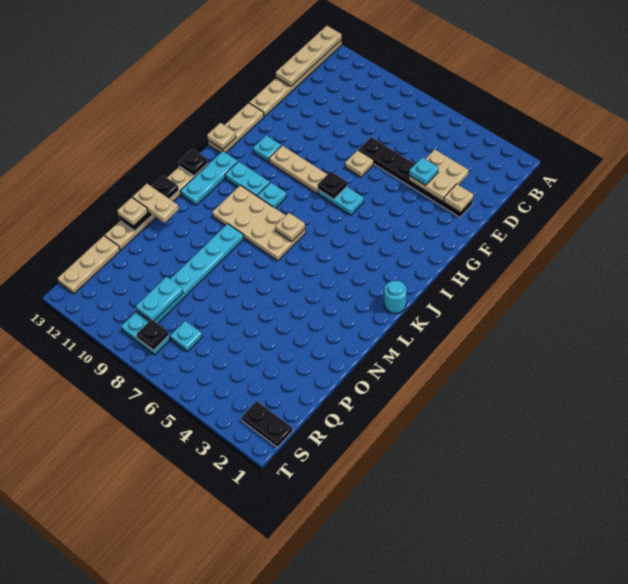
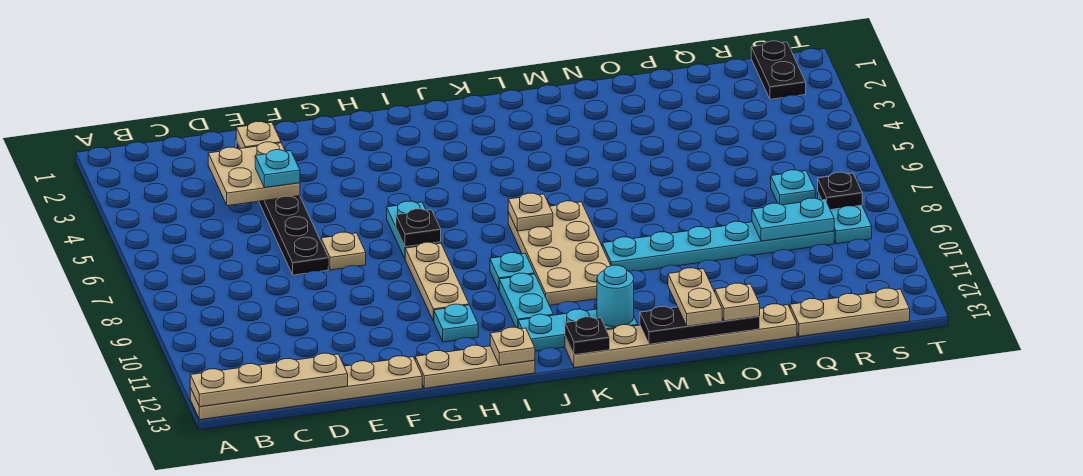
cyan round brick K1 level 1 -> cyan round brick L12 level 2

